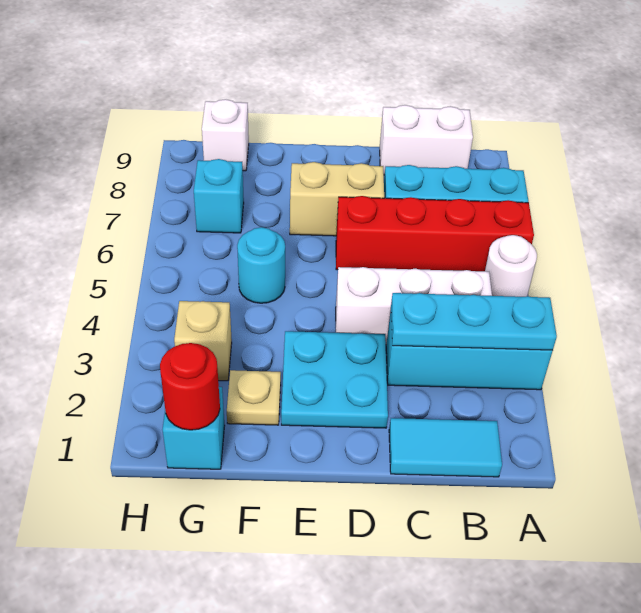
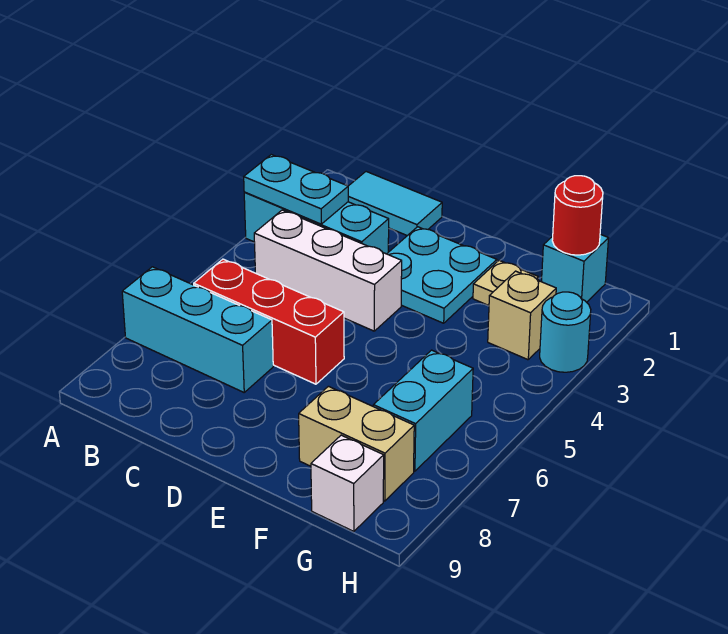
cyan plate A3:C3 level 2 -> cyan plate A3:B3 level 2
white round brick A5 level 1 -> none
red brick A6:D6 level 1 -> red brick B6:D6 level 1
white brick B9:C9 level 1 -> none
tan brick D7:E7 level 1 -> tan brick F8:G8 level 1
cyan round brick F5 level 1 -> cyan round brick H3 level 1
cyan brick G7 level 1 -> cyan brick G6:G7 level 1

